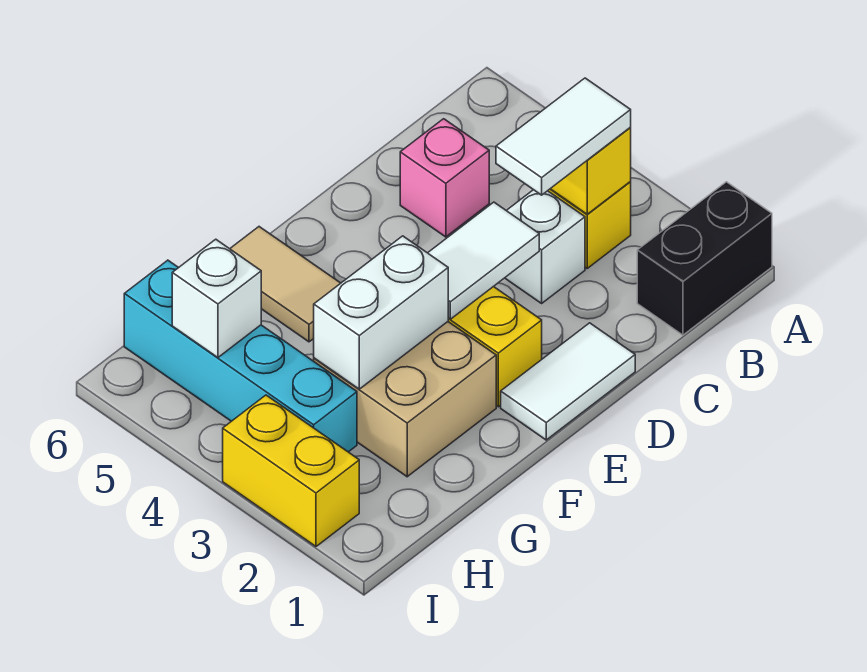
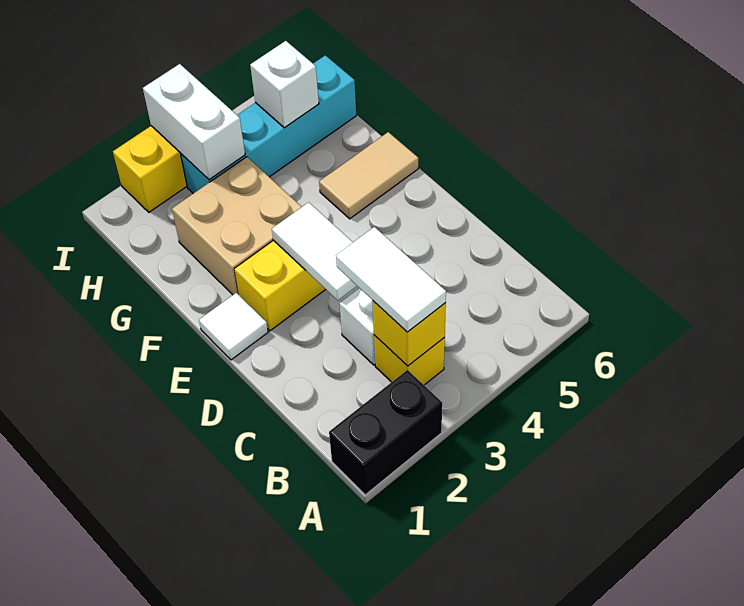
black brick A1:B1 level 1 -> black brick A1:A2 level 1
pink brick C5 level 1 -> none
white tile D1:E1 level 1 -> white tile E1 level 1
white brick F3:G3 level 2 -> white brick H3:I3 level 2

